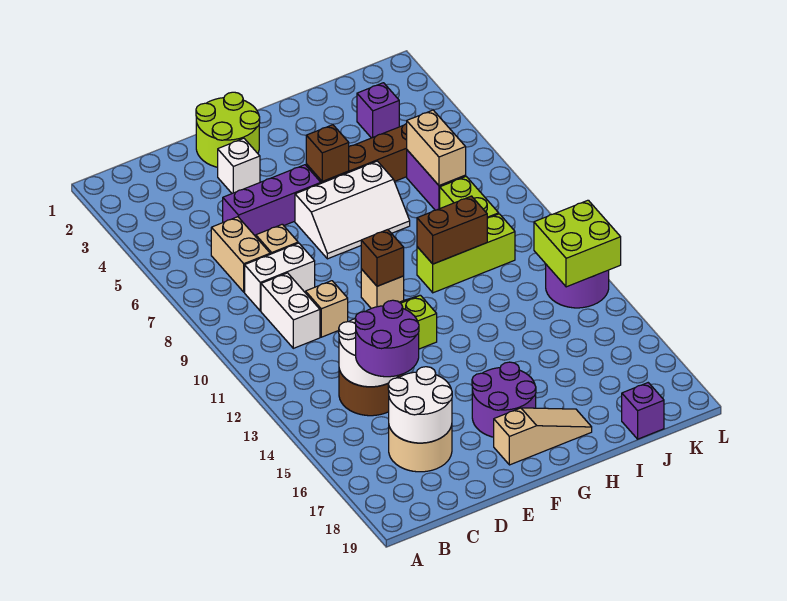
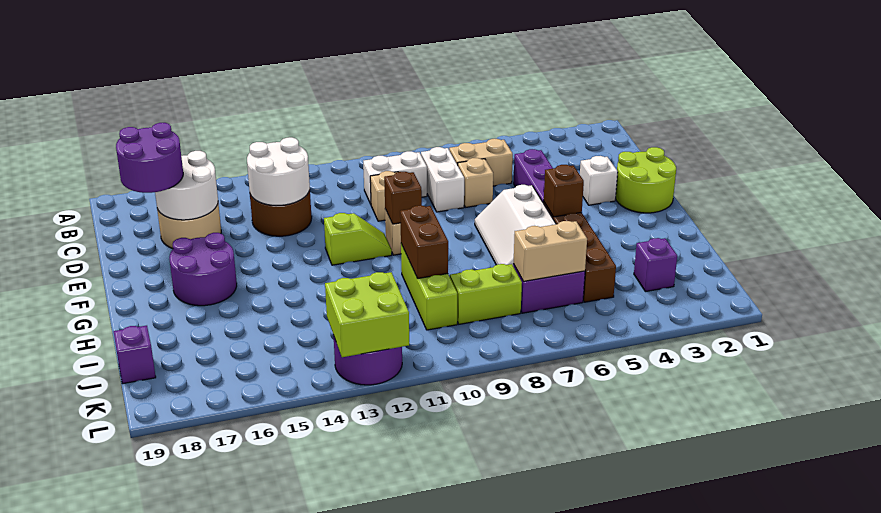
purple round brick C14:D15 level 3 -> purple round brick C17:D18 level 3
tan slope F18:H18 level 1 top F -> none

